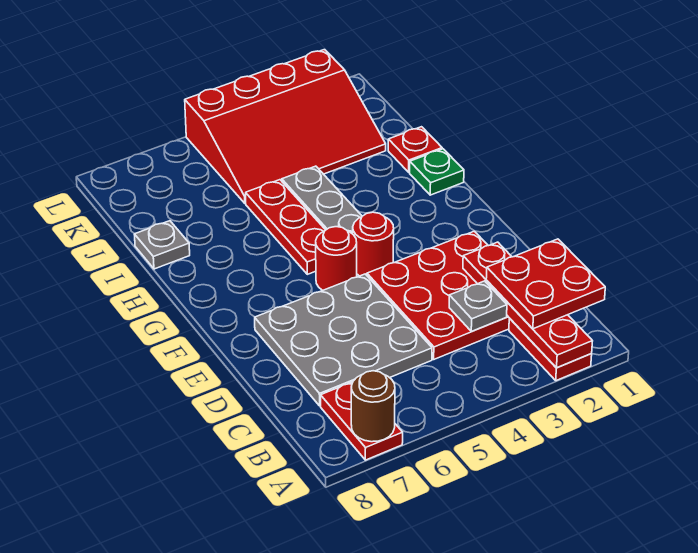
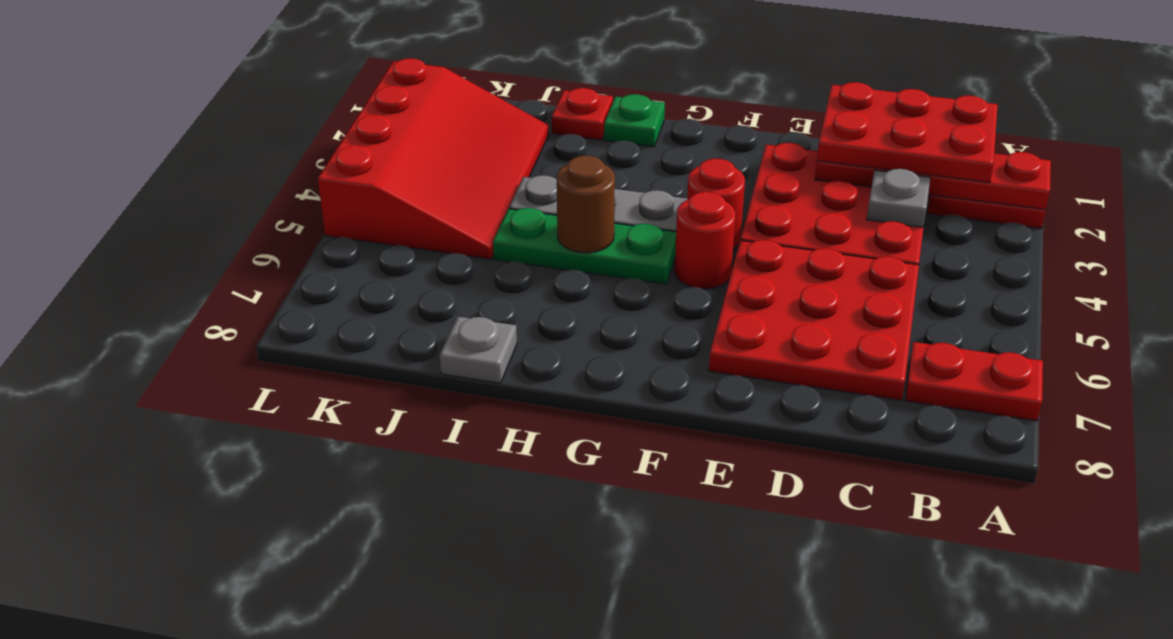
brown round brick A7 level 2 -> brown round brick H5 level 2
red plate B1:C2 level 3 -> red plate B1:D2 level 3
grey plate C5:E7 level 1 -> red plate C5:E7 level 1
red plate G5:I5 level 1 -> green plate G5:I5 level 1

